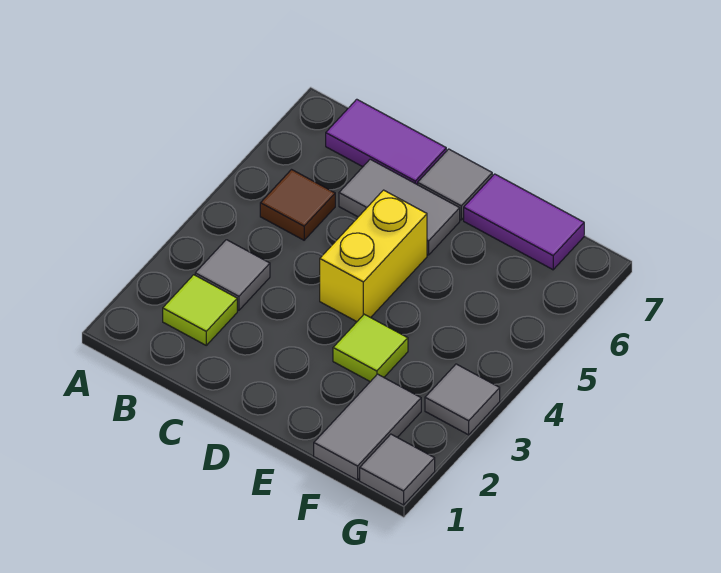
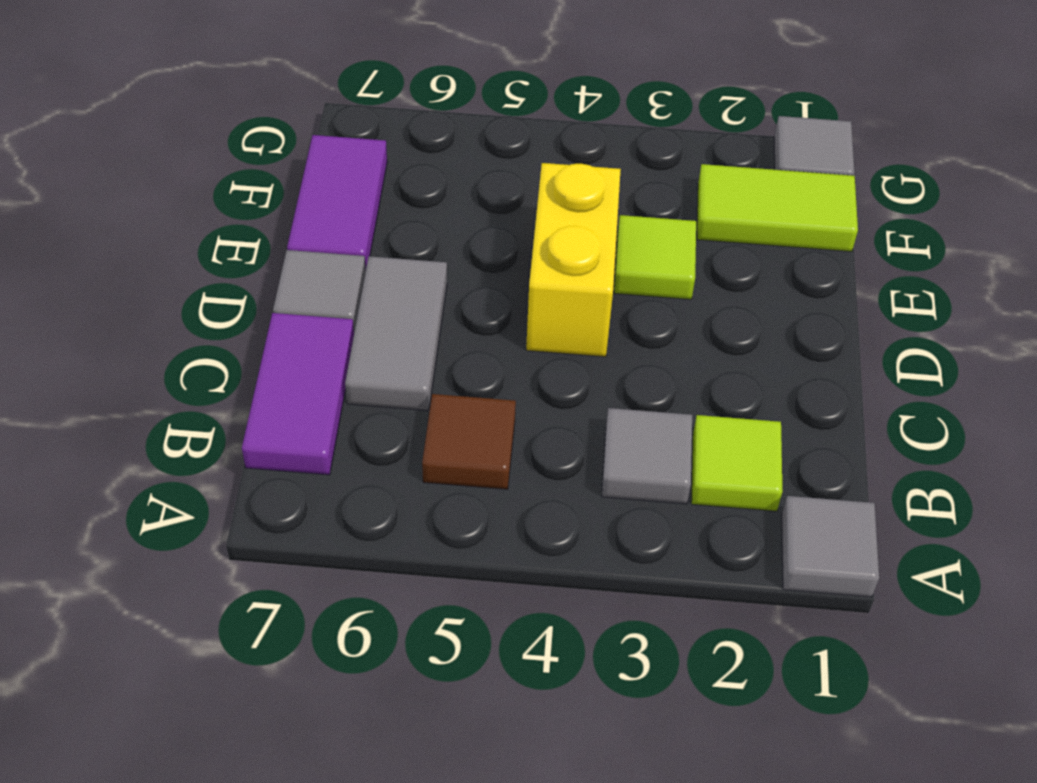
yellow brick D4:D5 level 1 -> yellow brick D4:E4 level 1
grey tile F1:F2 level 1 -> lime tile F1:F2 level 1
grey tile G3 level 1 -> grey tile A1 level 1

